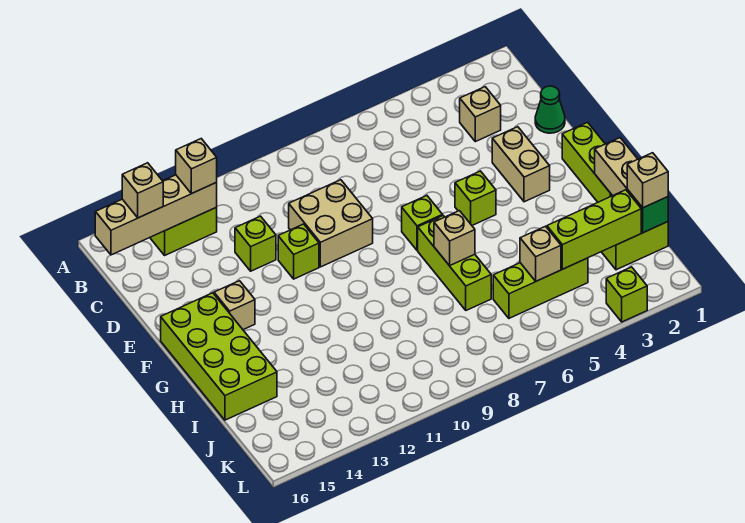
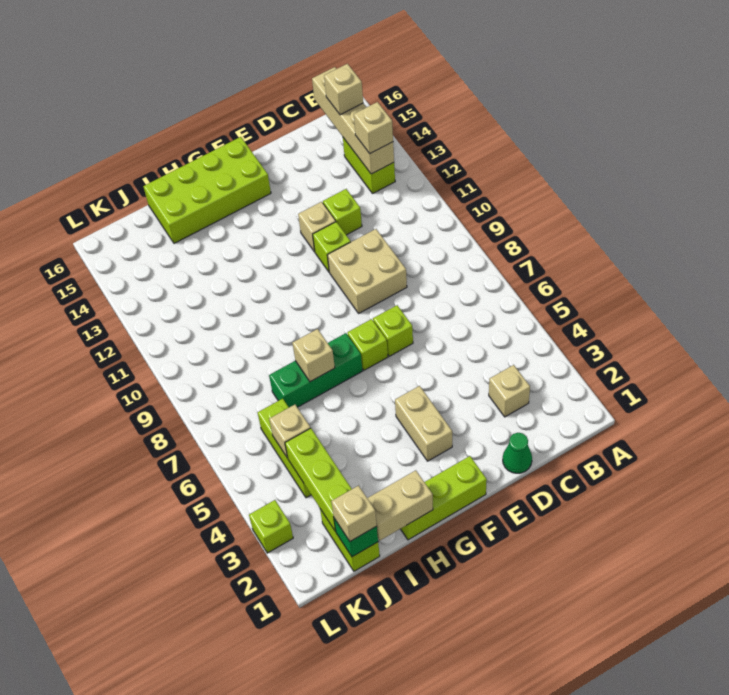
tan brick E3:F3 level 1 -> tan brick F3:F4 level 1
lime brick F5 level 1 -> lime brick E7 level 1
tan brick F14 level 1 -> tan brick E12 level 1
lime brick G7:I7 level 1 -> green brick G7:I7 level 1

